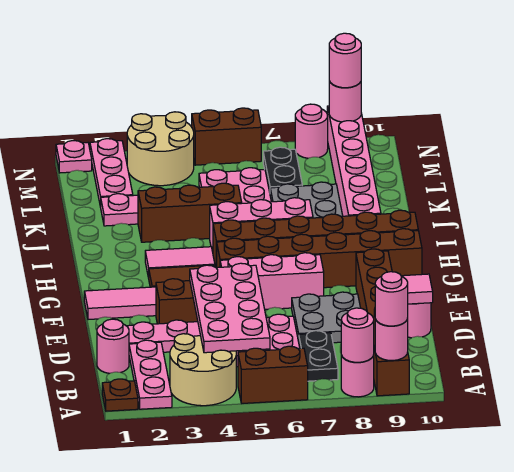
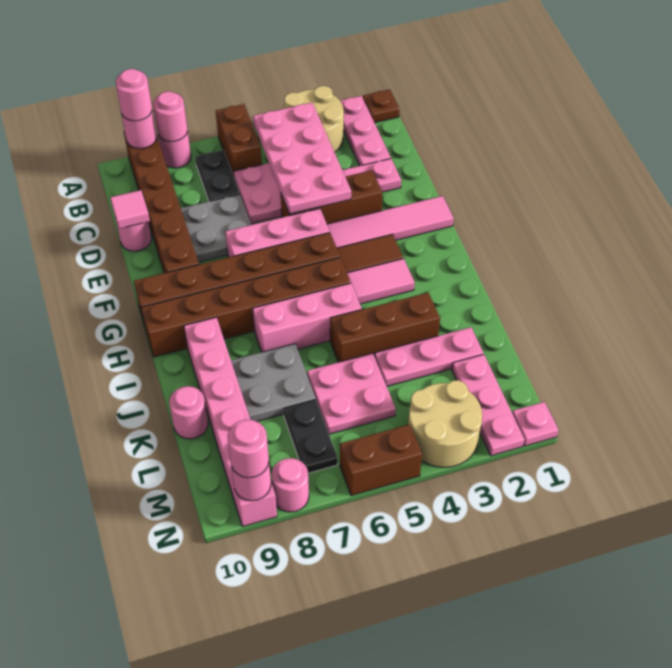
brown brick A5:A6 level 1 -> brown brick A6:B6 level 1
pink round brick C1 level 1 -> pink round brick K10 level 1

